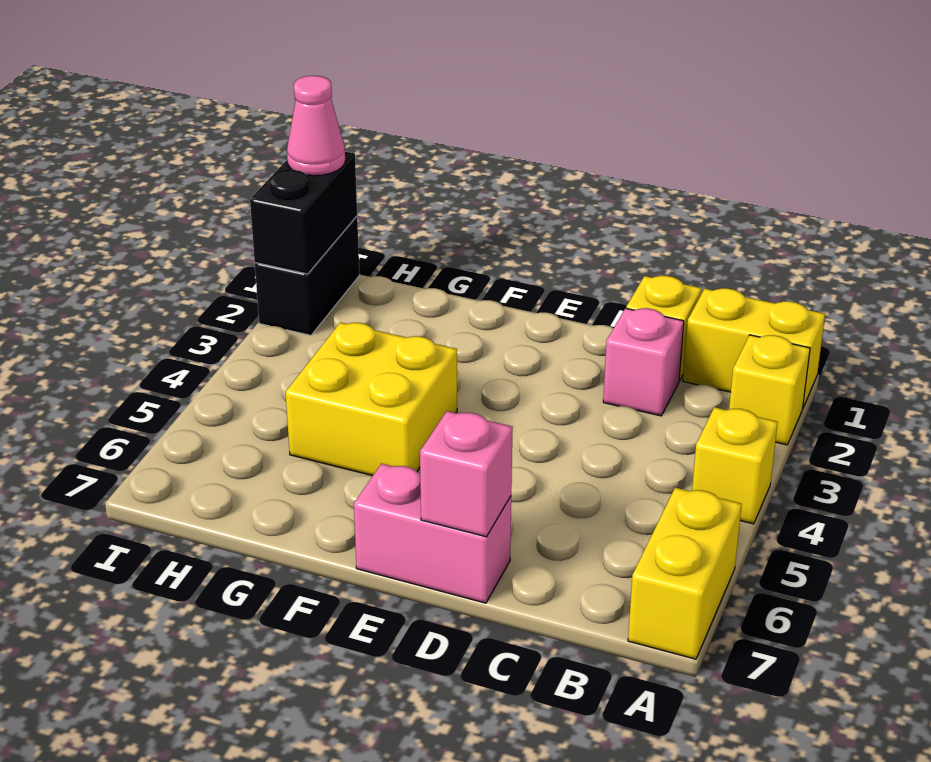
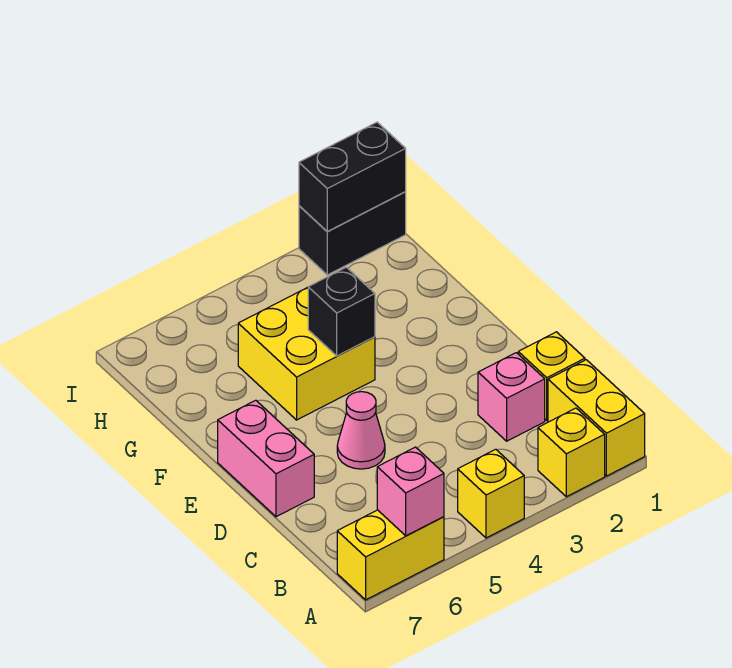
pink brick D7 level 2 -> pink brick A6 level 2
none -> black brick F4 level 2
pink cone I1 level 3 -> pink cone D5 level 1

